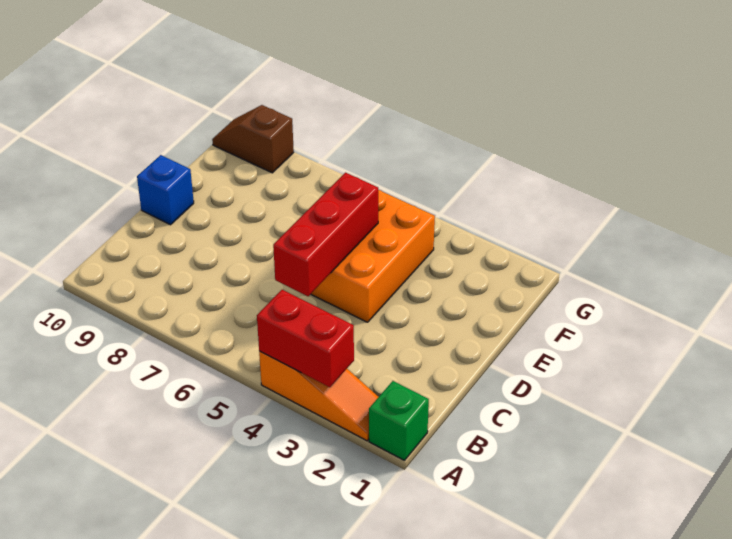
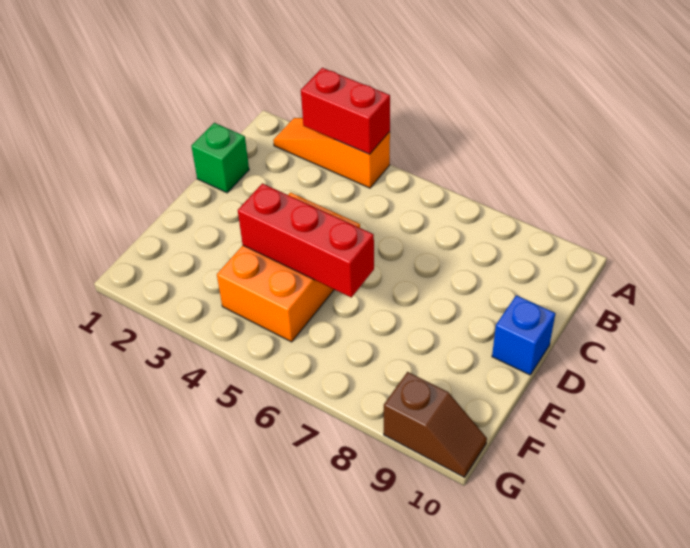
green brick A1 level 1 -> green brick C1 level 1
red brick C5:E5 level 2 -> red brick E4:E6 level 2

